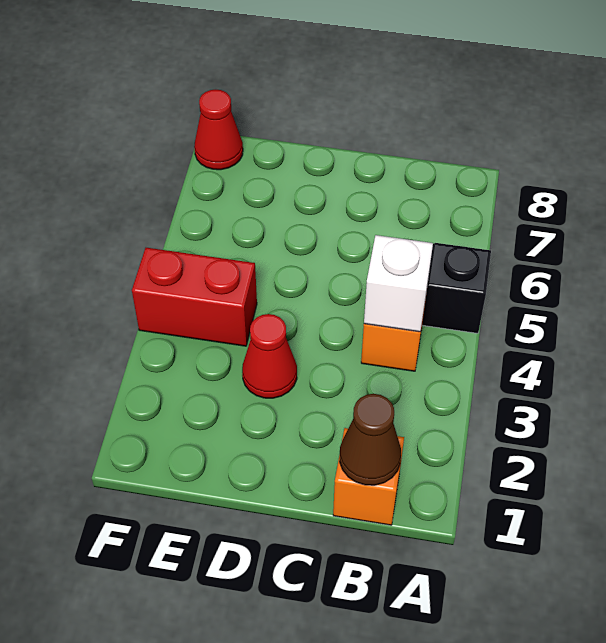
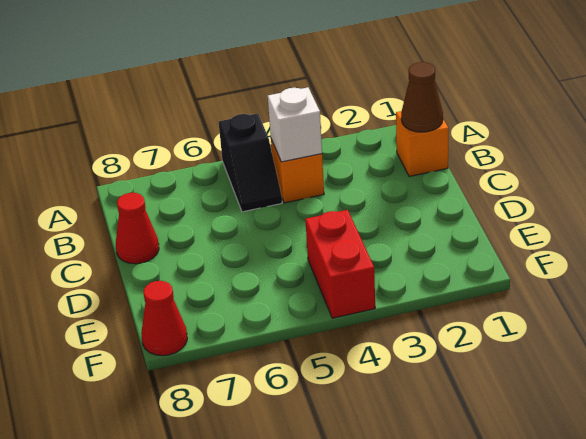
red cone D3 level 1 -> red cone C8 level 1

